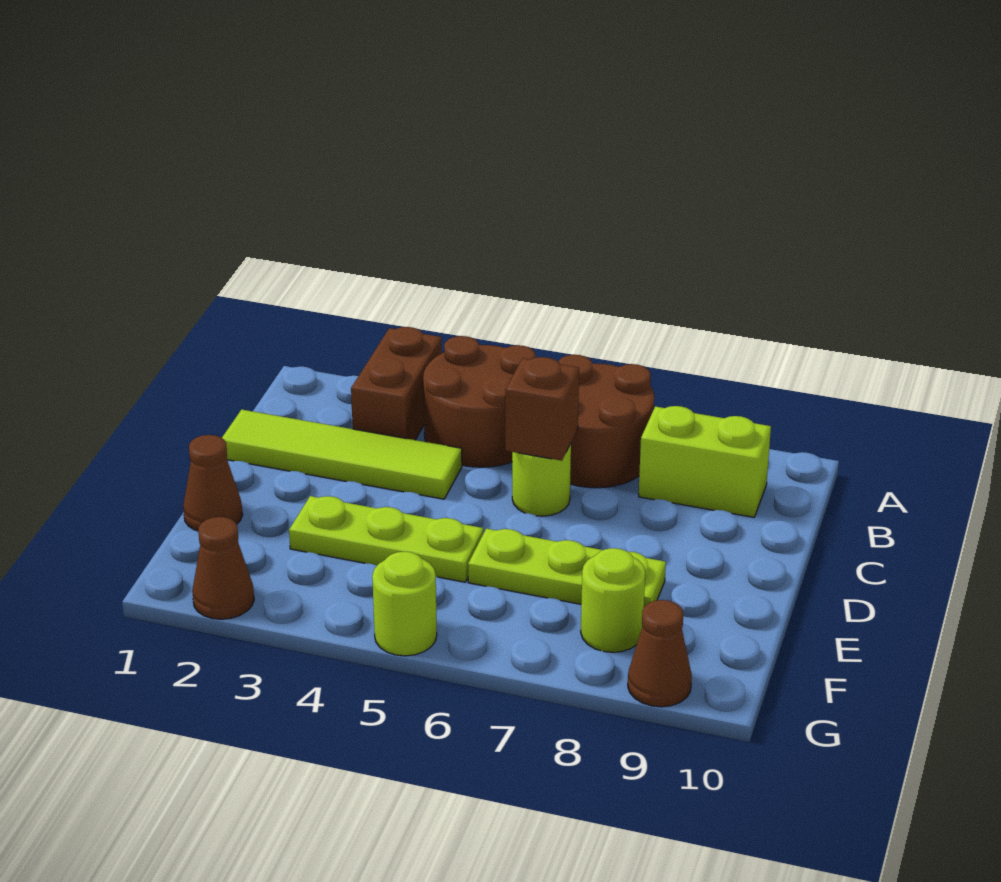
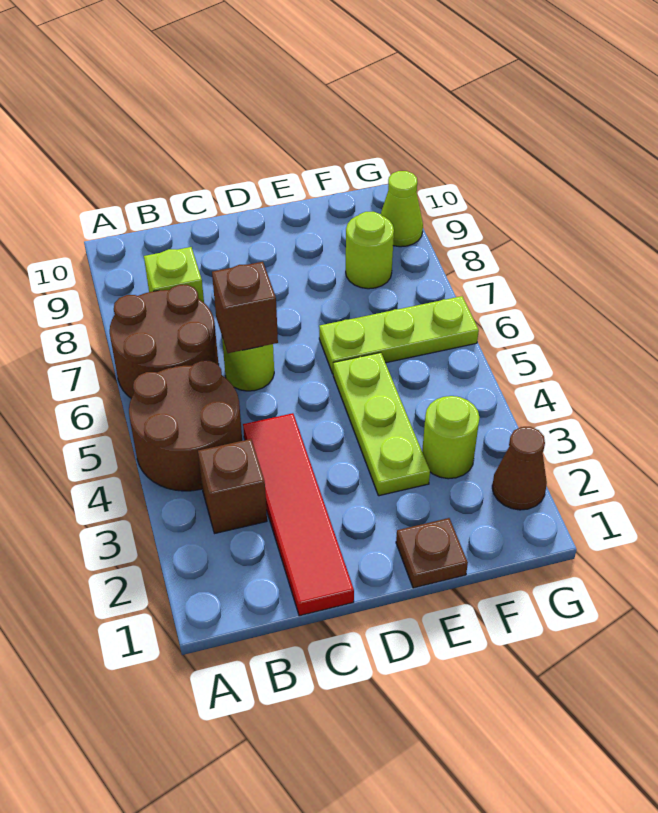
brown brick A3:B3 level 1 -> brown brick B3 level 1
lime brick B8:B9 level 1 -> lime brick B8 level 1
lime tile C1:C4 level 1 -> red tile C1:C4 level 1
brown cone E1 level 1 -> brown plate E1 level 1
lime plate E6:E8 level 1 -> lime plate E6:G6 level 1
lime round brick G5 level 1 -> lime round brick F3 level 1
brown cone G9 level 1 -> lime cone G9 level 1

